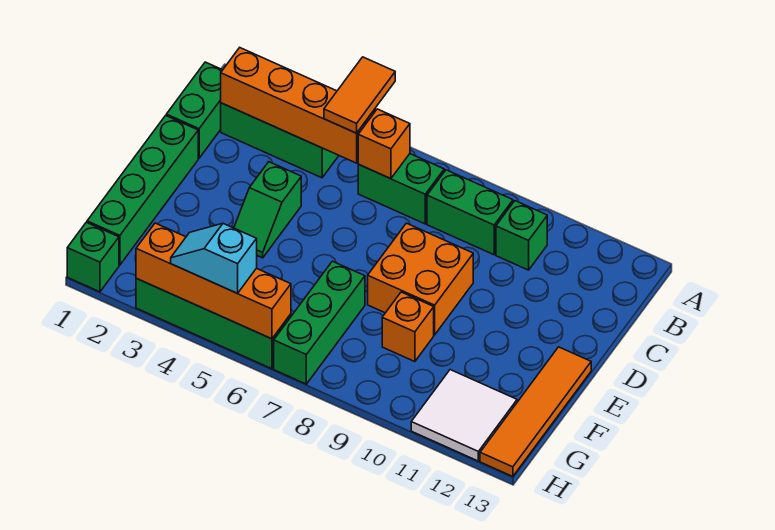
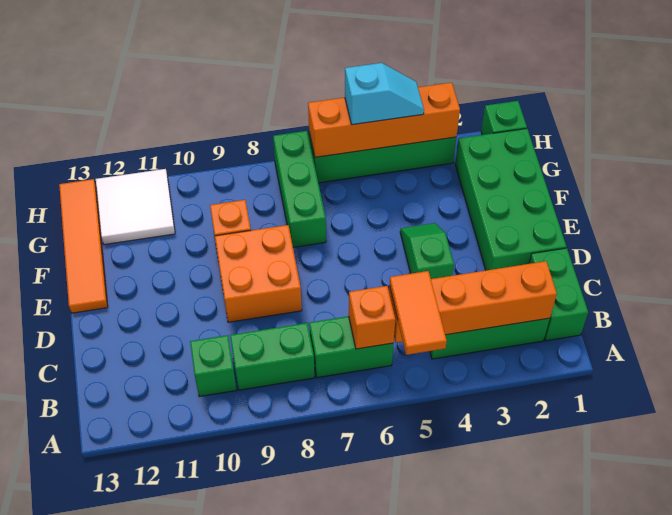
green brick D1:G1 level 1 -> green brick D1:G2 level 1

